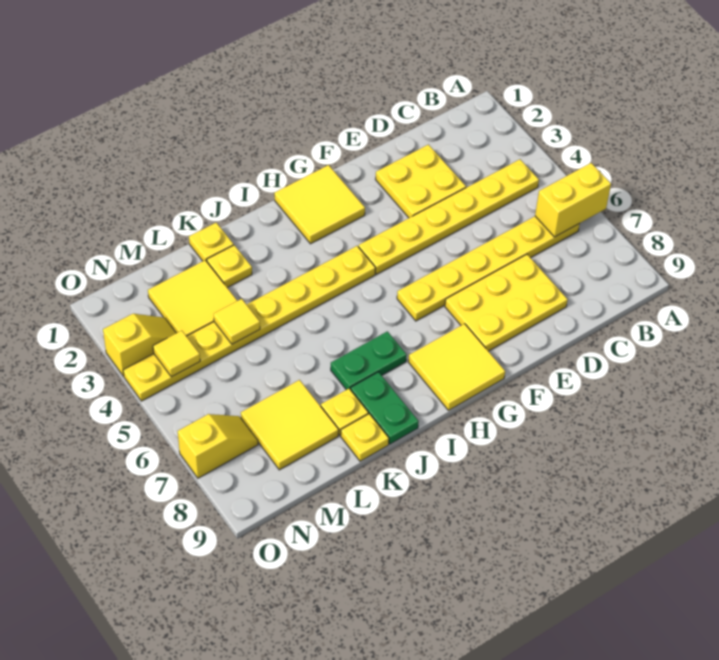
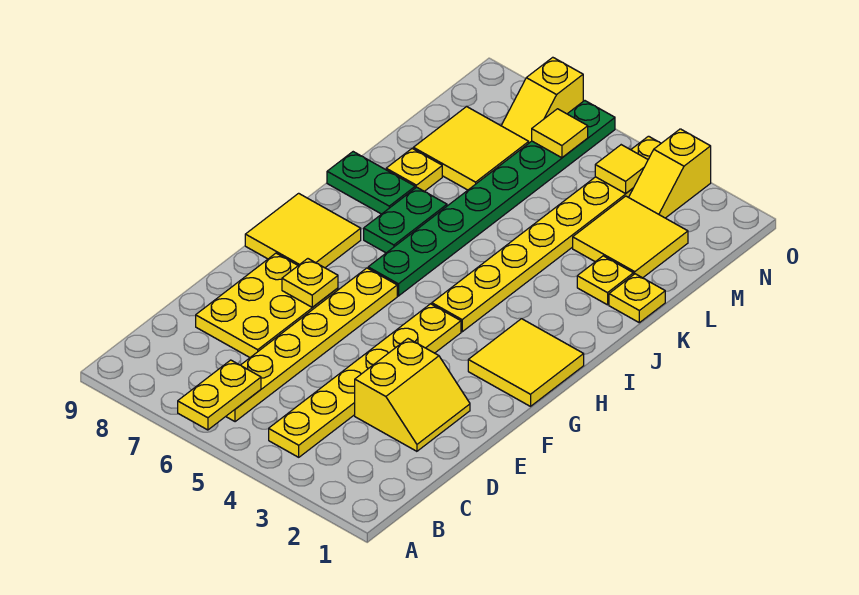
yellow brick A6:B6 level 2 -> yellow plate A6:B6 level 2
yellow plate D2:E3 level 1 -> yellow slope D2:E3 level 1 top 3
none -> green plate H6:O6 level 1
yellow plate K9 level 1 -> yellow plate F7 level 2
yellow tile L4 level 2 -> yellow tile N6 level 2

